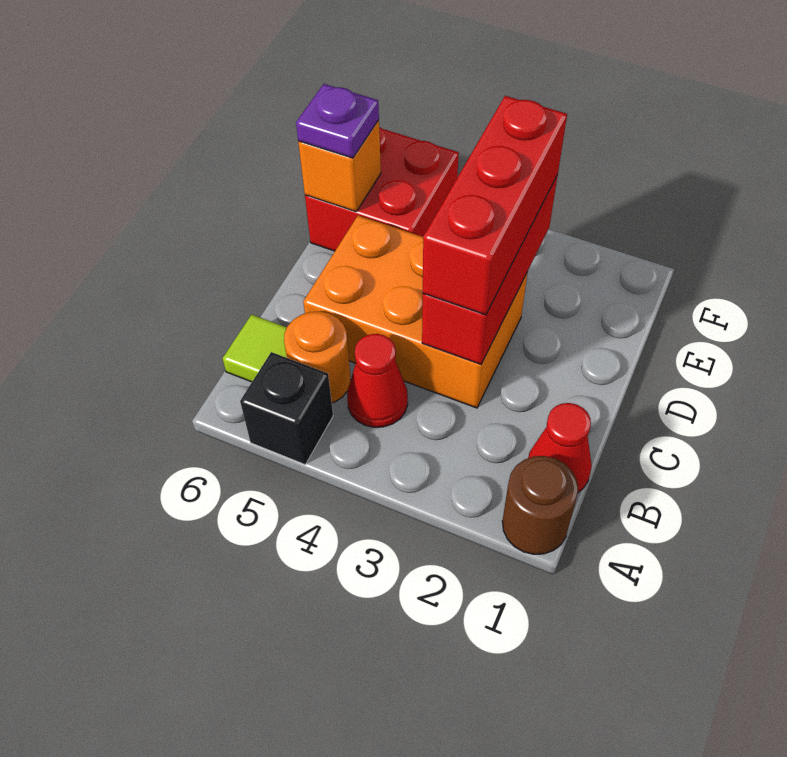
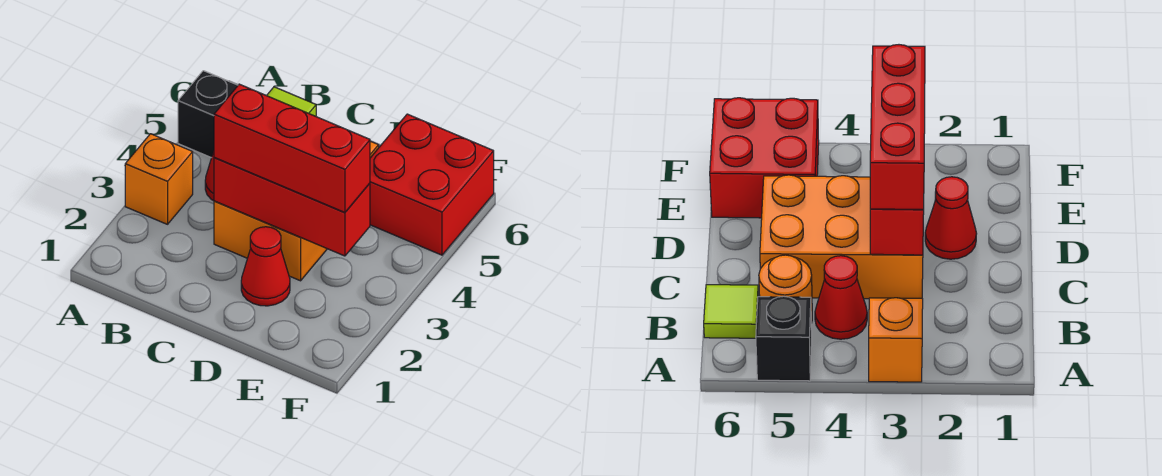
brown round brick A1 level 1 -> none
red cone B1 level 1 -> red cone D2 level 1
orange brick E6 level 2 -> orange brick A3 level 1
purple plate E6 level 3 -> none

